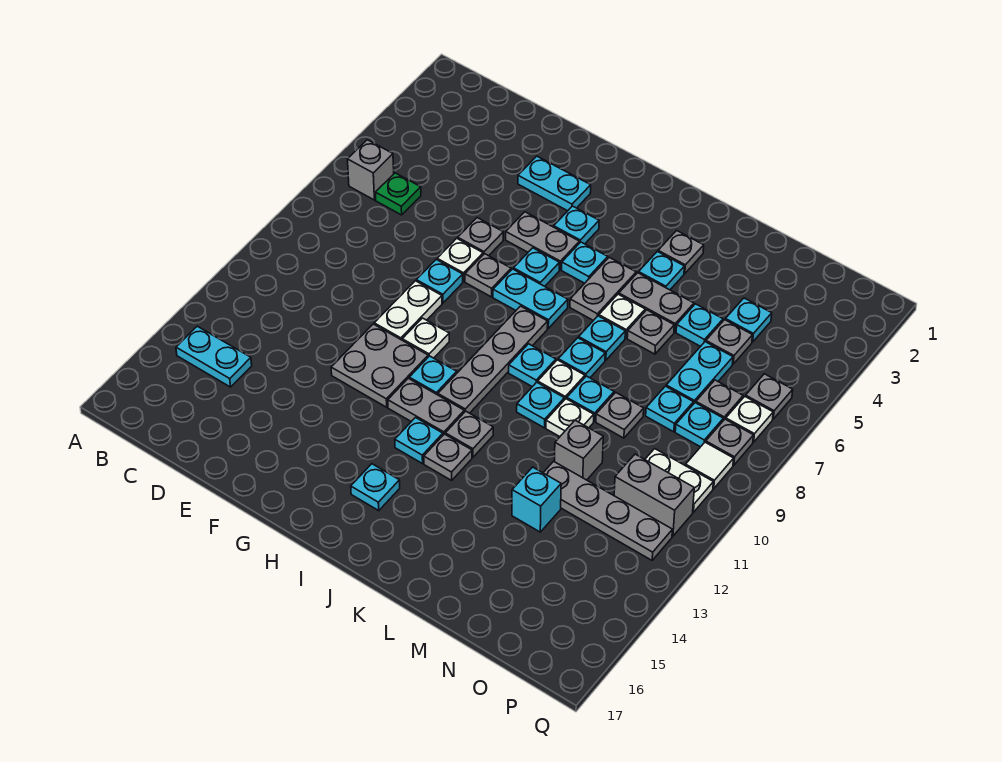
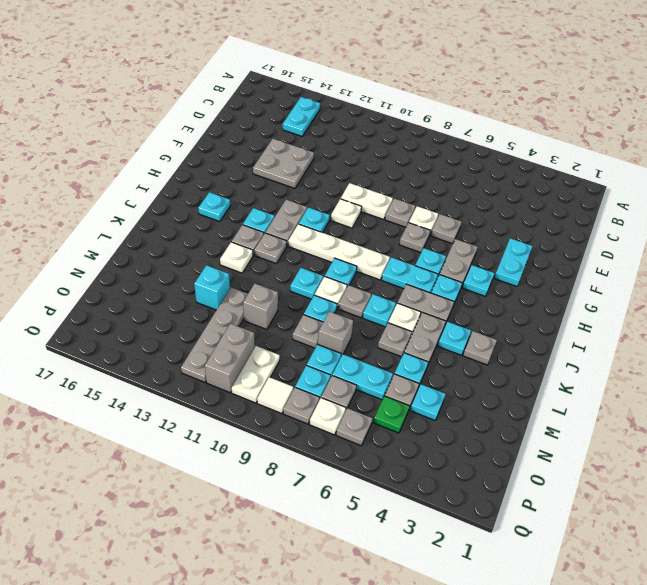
grey brick B6 level 1 -> grey brick M8 level 1
green plate C6 level 1 -> green plate O5 level 1
cyan plate F8 level 1 -> grey plate F8 level 1
grey plate F11:G12 level 1 -> grey plate E13:F14 level 1
cyan plate H7:I7 level 1 -> cyan plate I6:I7 level 1
grey plate I8:I11 level 1 -> white plate I8:I11 level 1
cyan plate K8 level 1 -> grey plate K8 level 1
white plate L10 level 1 -> white plate K13 level 1

